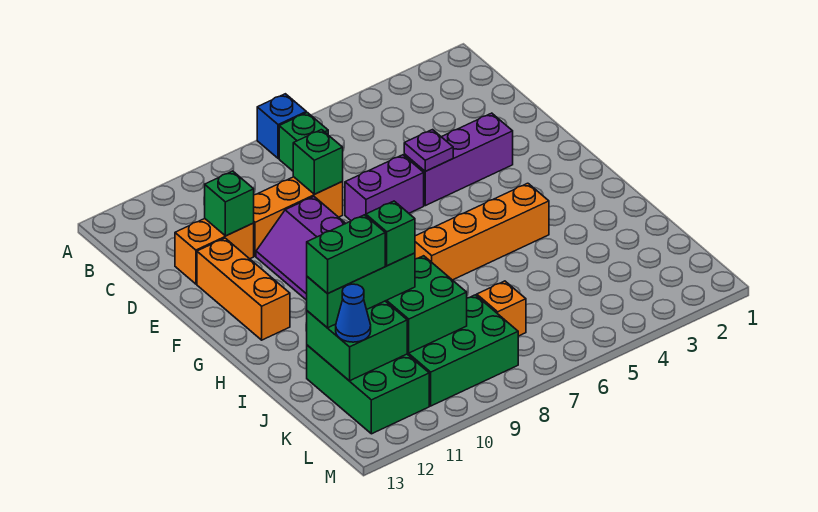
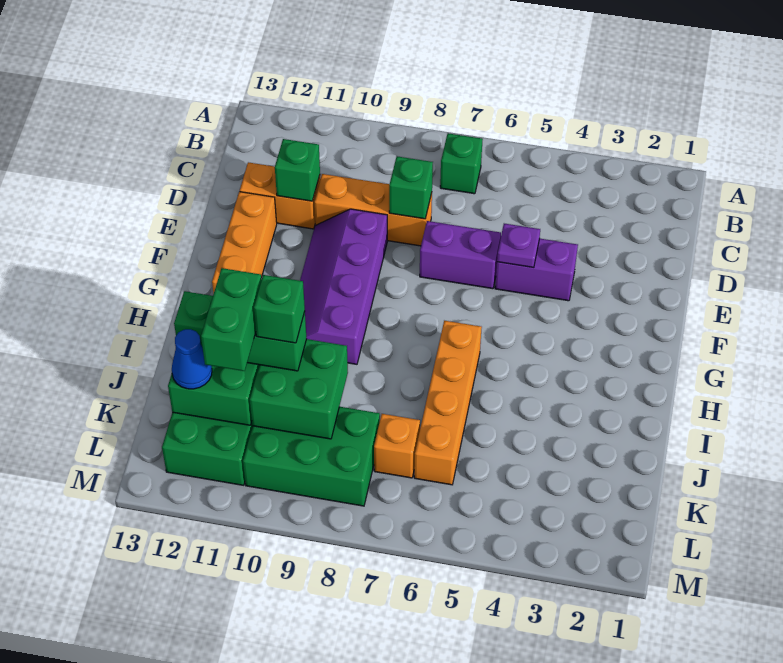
blue brick A7 level 1 -> none
purple brick E3:E5 level 1 -> purple brick E4:E5 level 1
orange brick H4:H7 level 1 -> orange brick H6:K6 level 1
green brick J11:J12 level 4 -> green brick J11:K11 level 4

